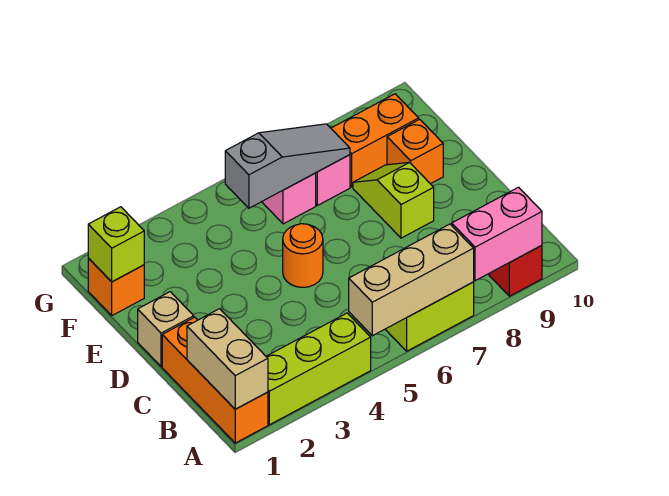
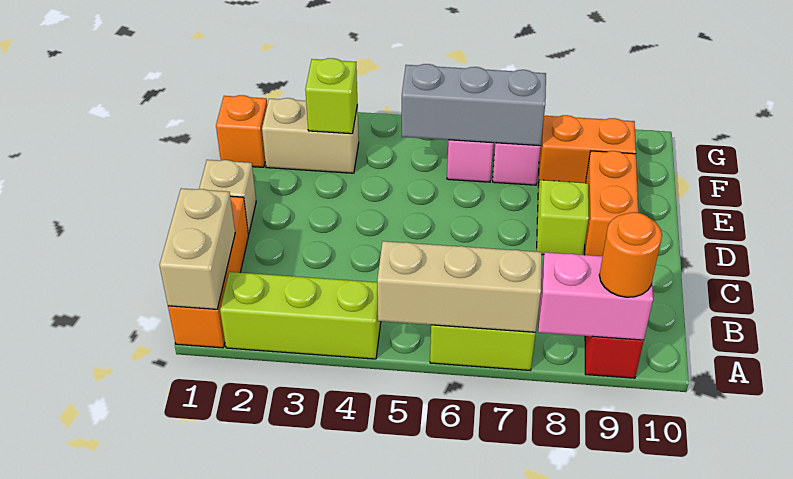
orange round brick D5 level 1 -> orange round brick A9 level 3
orange brick E9 level 1 -> orange brick D9:E9 level 1
lime brick F1 level 2 -> lime brick F3 level 2
none -> tan brick F2:F3 level 1
grey slope F5:F7 level 2 top 5 -> grey brick F5:F7 level 2

